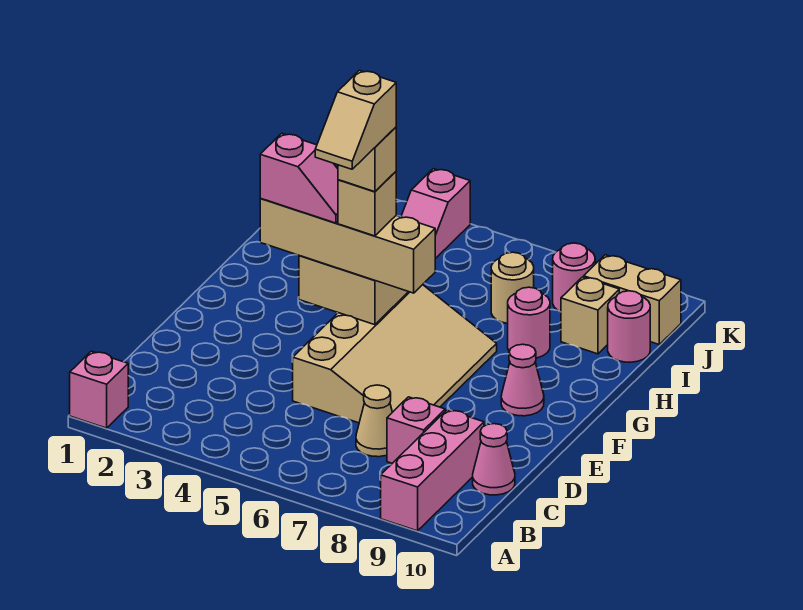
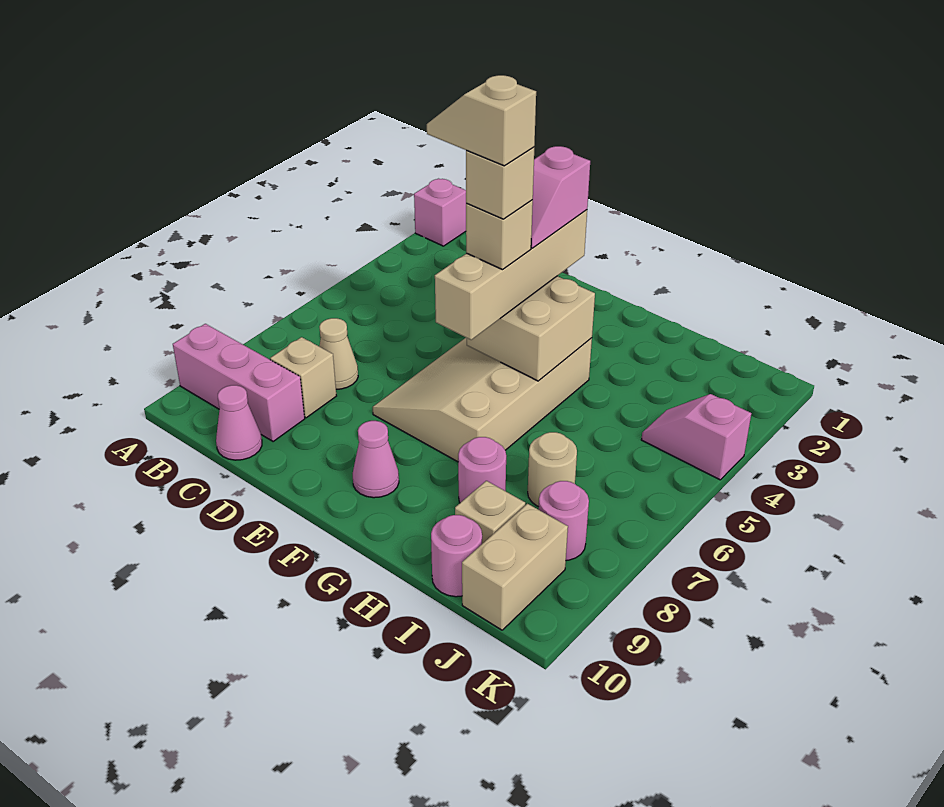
pink brick C8 level 1 -> tan brick C8 level 1
tan slope D5:G7 level 1 top 5 -> tan slope E4:G7 level 1 top G

